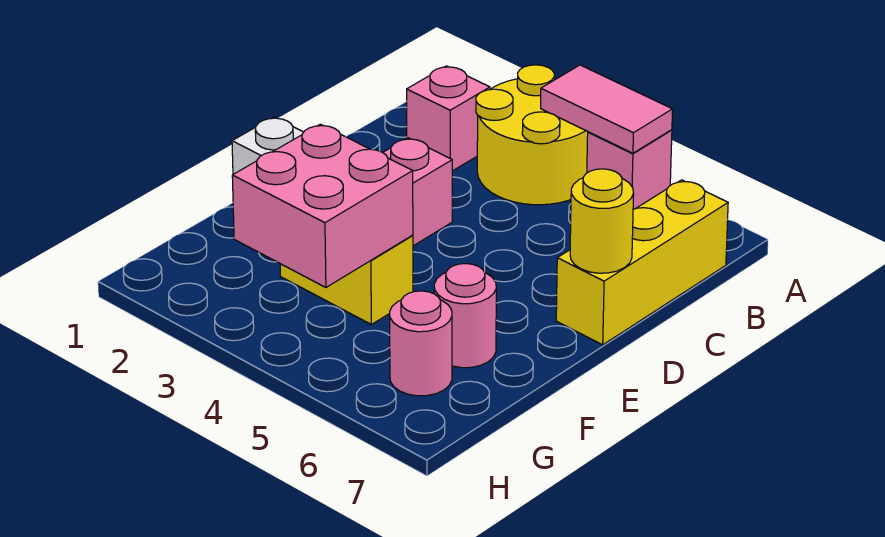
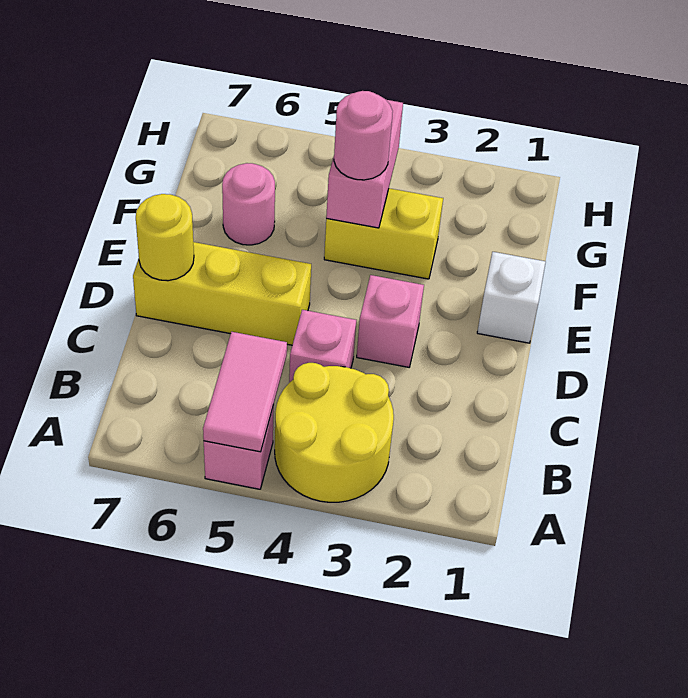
pink tile A4:A5 level 2 -> pink tile A5:B5 level 2
pink brick B2 level 1 -> pink brick C4 level 1
yellow brick B7:D7 level 1 -> yellow brick D5:D7 level 1
pink brick F3:G4 level 2 -> pink brick F4:G4 level 2
pink round brick G6 level 1 -> pink round brick F4 level 3

